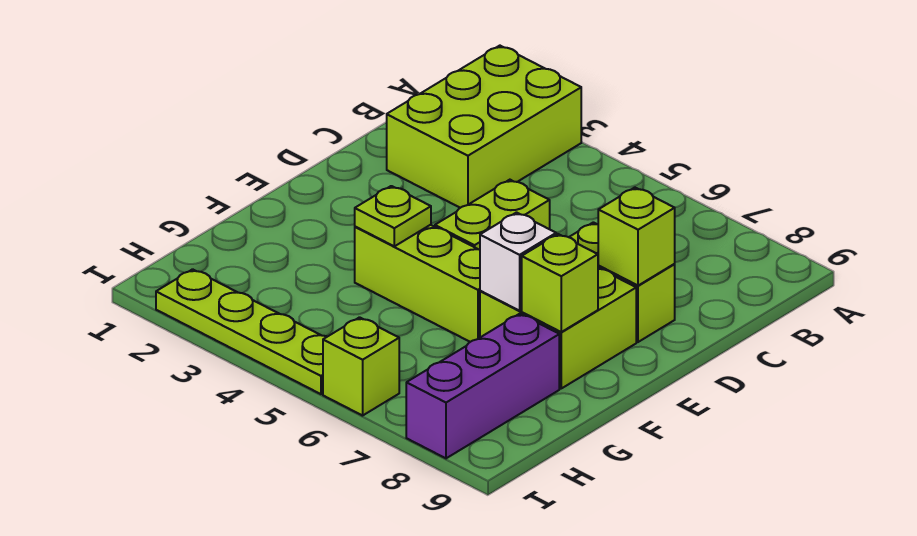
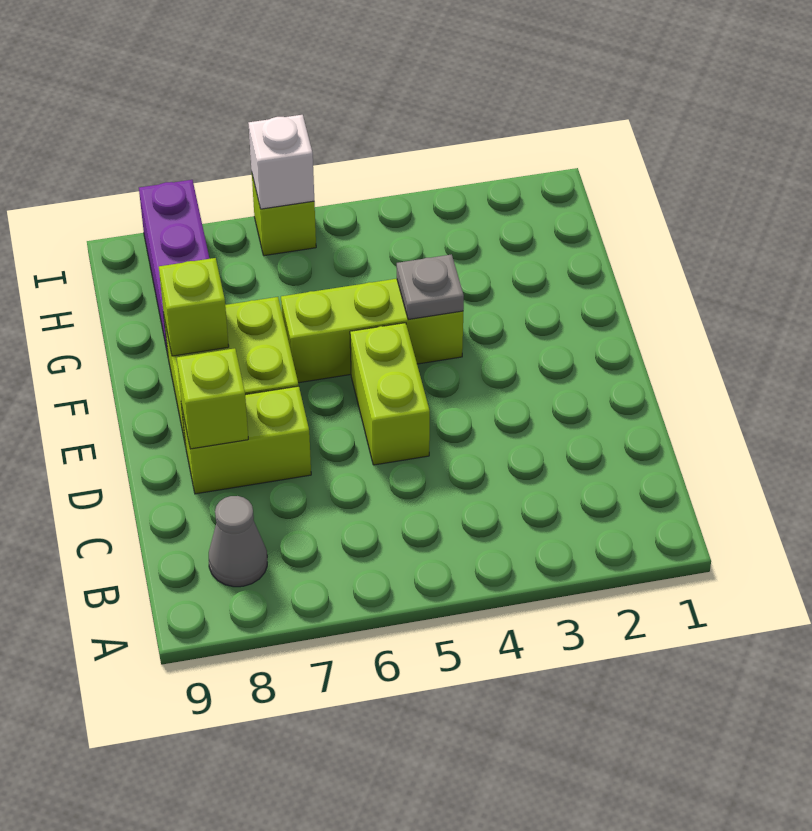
lime brick A2:C3 level 1 -> none
none -> grey cone B8 level 1
lime plate F4 level 2 -> grey plate F4 level 2
white brick F7 level 2 -> white brick I6 level 2
lime plate I2:I5 level 1 -> none

